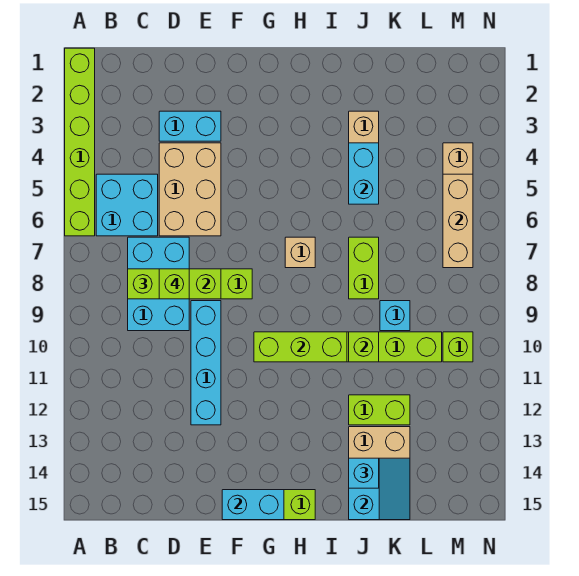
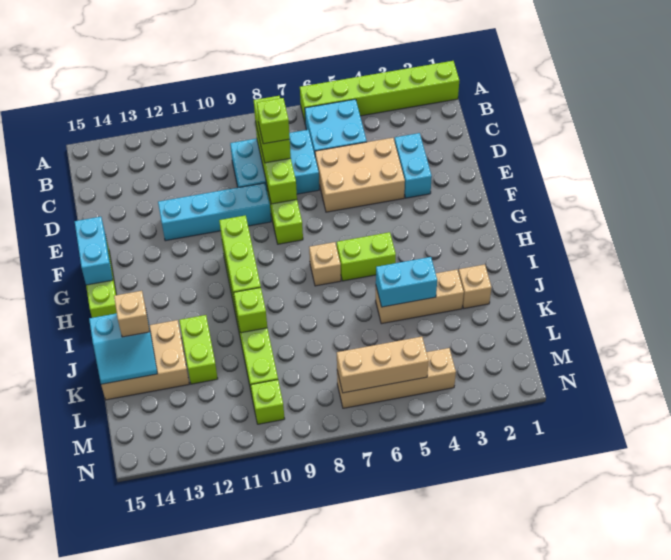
none -> tan brick J2 level 1
lime brick J7:J8 level 1 -> lime brick H5:H6 level 1
cyan brick J14 level 3 -> tan brick J14 level 3
cyan brick K9 level 1 -> none

